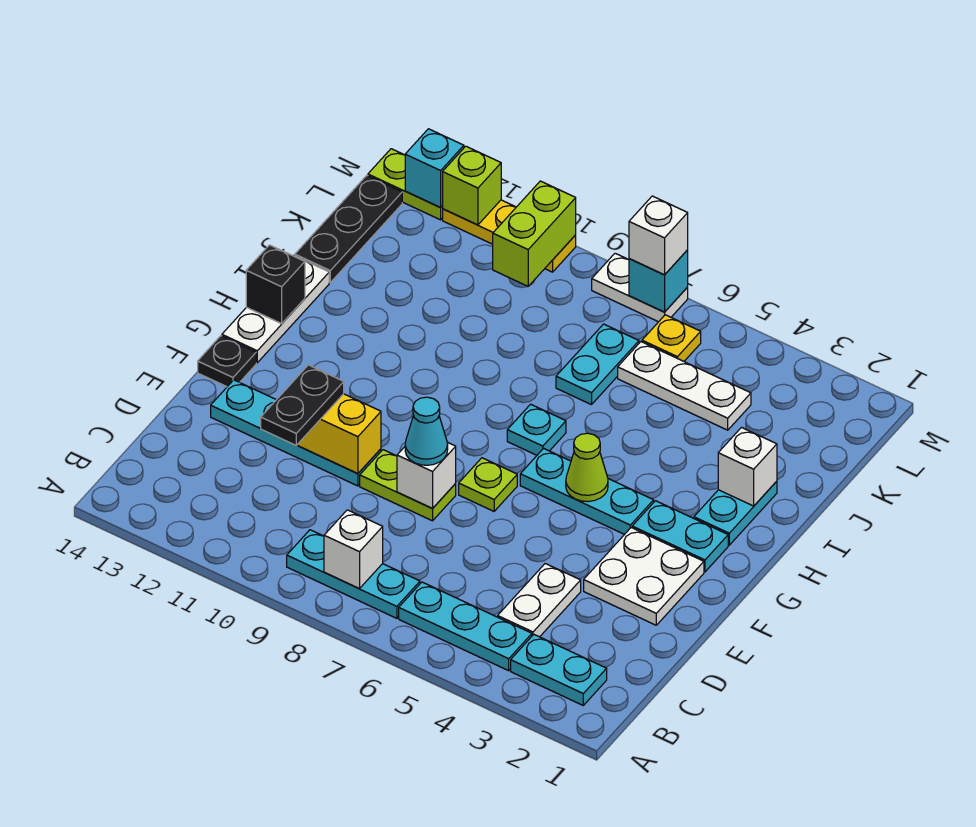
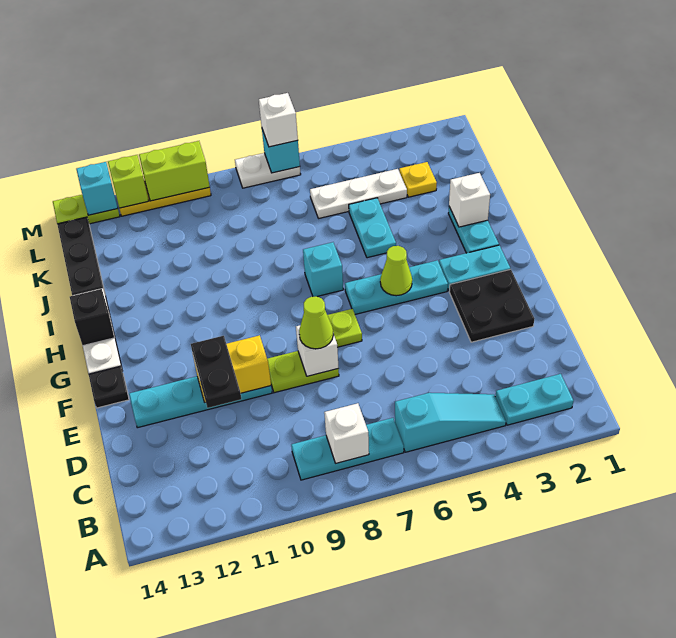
cyan plate B4:B6 level 1 -> cyan slope B4:B6 level 1 top 6
white plate C4:D4 level 1 -> none
white plate E2:F3 level 1 -> black plate E2:F3 level 1
cyan cone E8 level 3 -> lime cone E8 level 3
cyan plate H7 level 1 -> cyan brick H7 level 1
cyan plate J7:K7 level 1 -> cyan plate I5:J5 level 1
yellow plate L6 level 1 -> yellow plate K3 level 1
lime brick L10:M10 level 2 -> lime brick M10:M11 level 2

